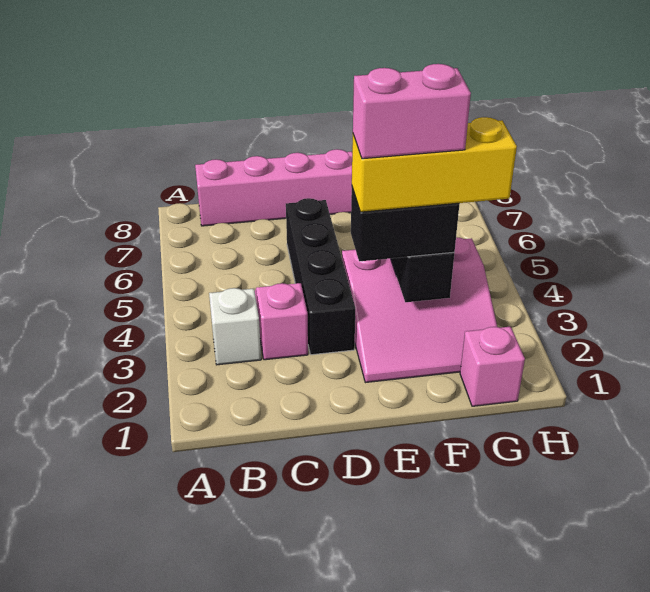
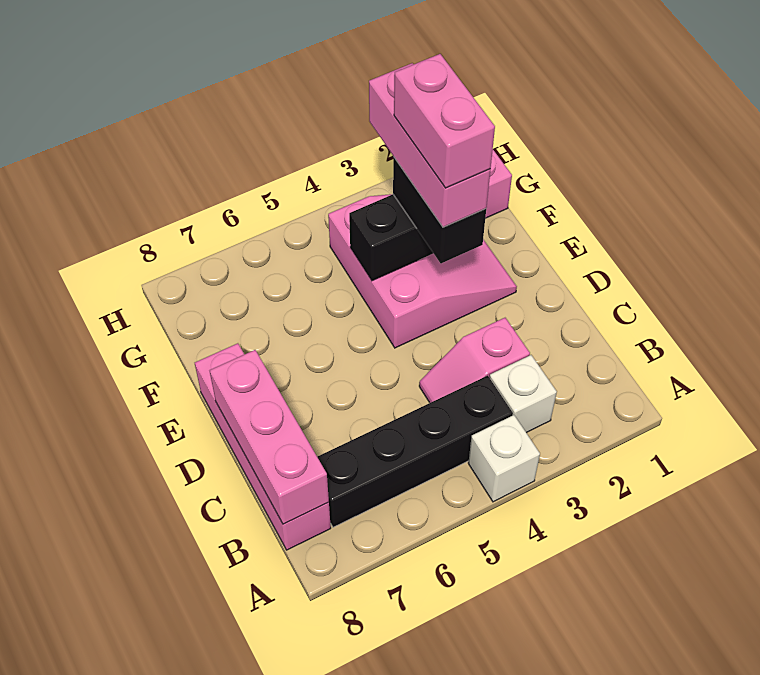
none -> white brick A4 level 1
none -> pink brick B8:D8 level 2
black brick D3:D6 level 1 -> black brick B4:B7 level 1
yellow brick E3:G3 level 4 -> pink brick E3:G3 level 4

